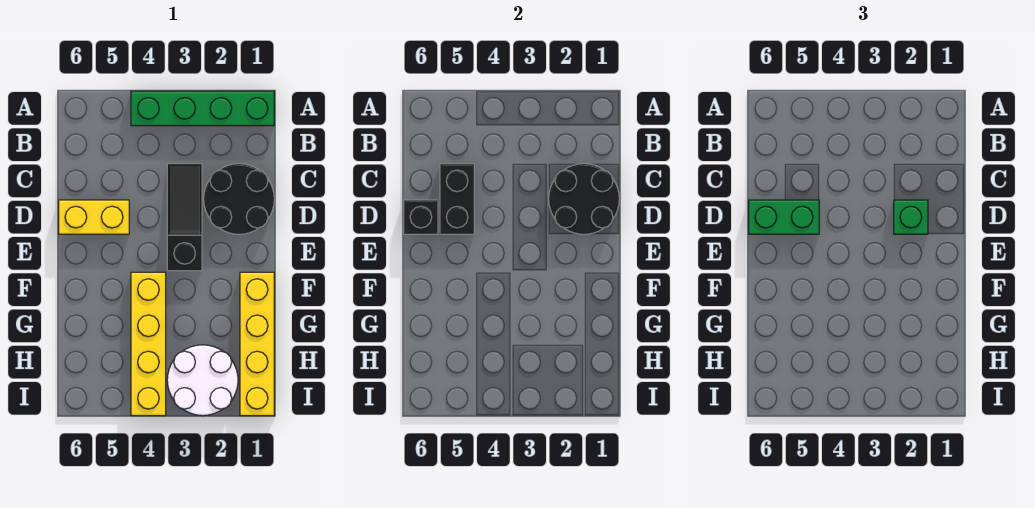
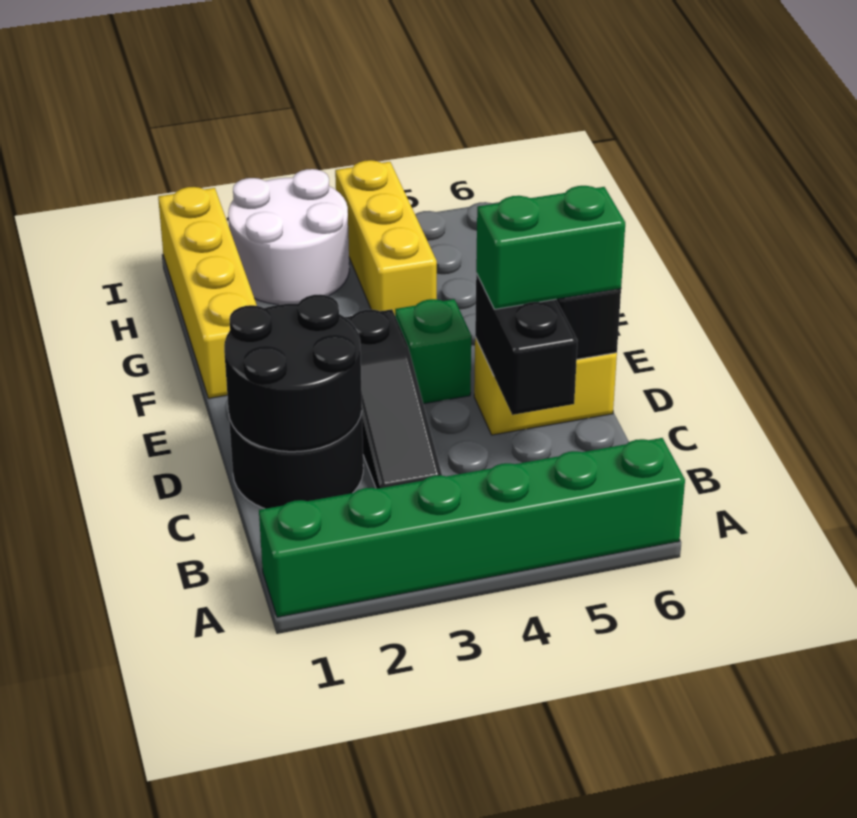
green brick A1:A4 level 1 -> green brick A1:A6 level 1
green brick D2 level 3 -> green brick E4 level 1
yellow brick F4:I4 level 1 -> yellow brick G4:I4 level 1

